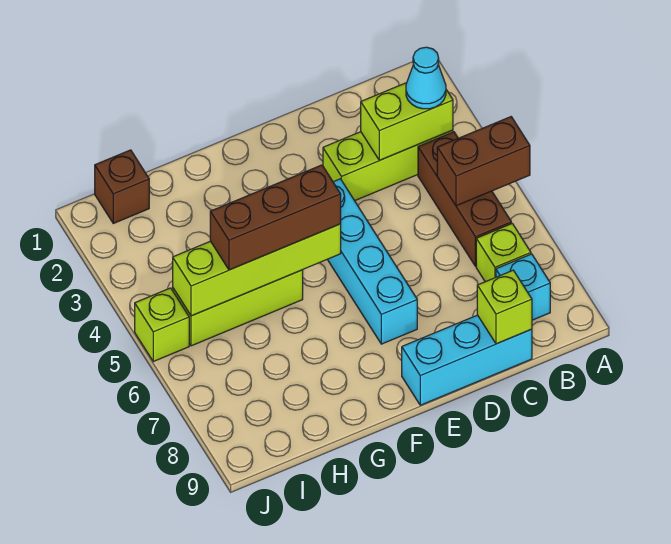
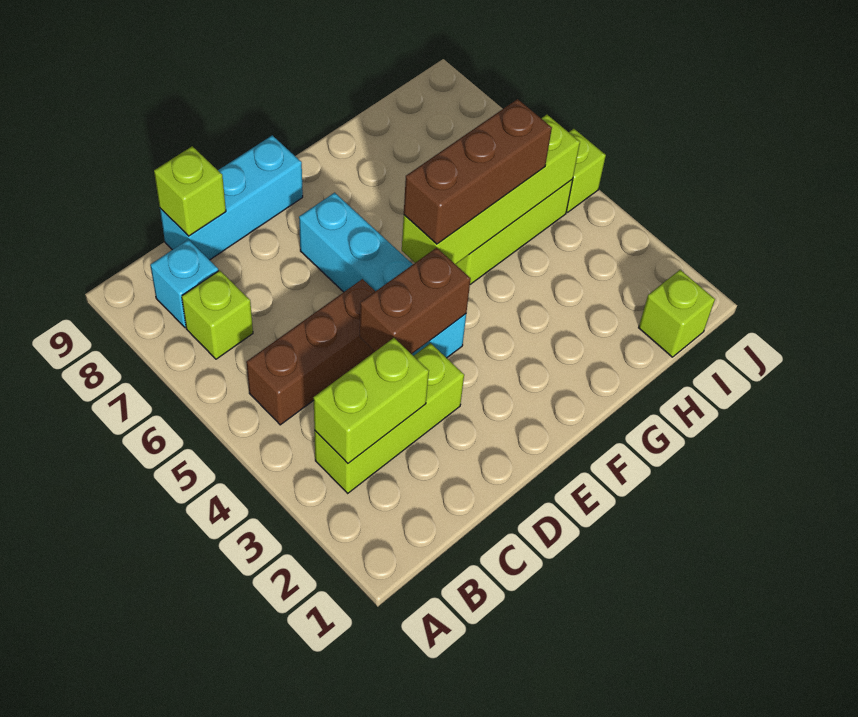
brown brick A5:B5 level 2 -> brown brick D4:E4 level 2
cyan cone B3 level 3 -> none
brown brick B4:B6 level 1 -> brown brick B5:D5 level 1
brown brick I1 level 1 -> lime brick I1 level 1

